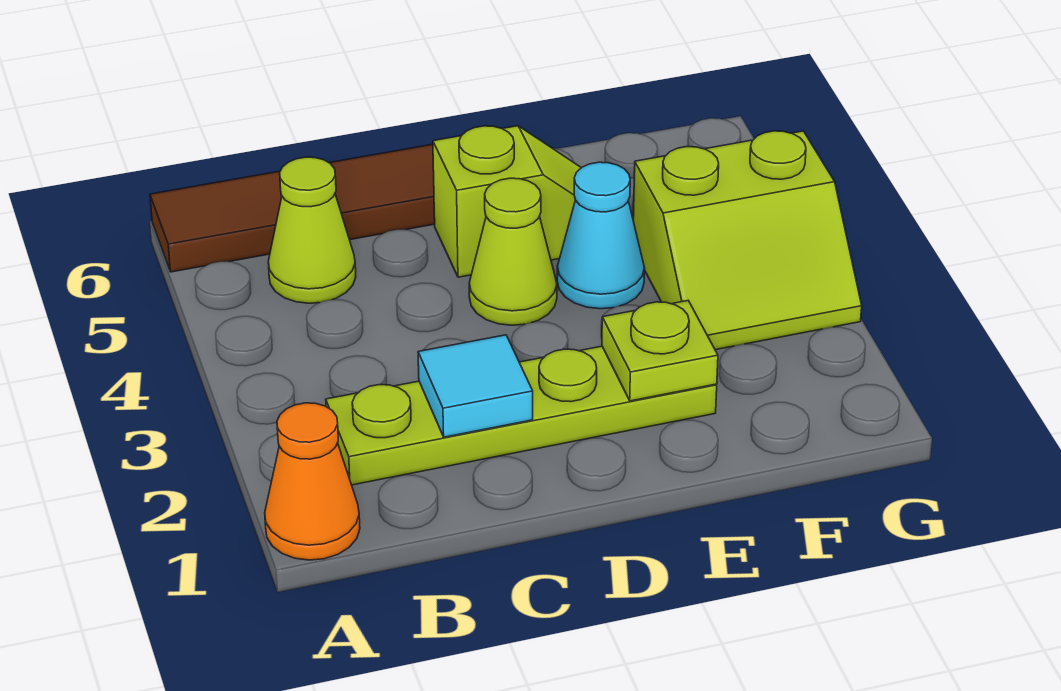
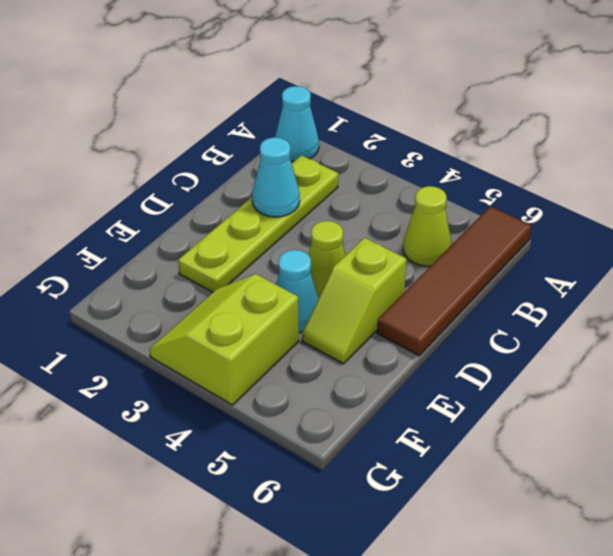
orange cone A1 level 1 -> cyan cone A1 level 1
cyan tile C2 level 2 -> cyan cone C2 level 2
lime plate E2 level 2 -> none

